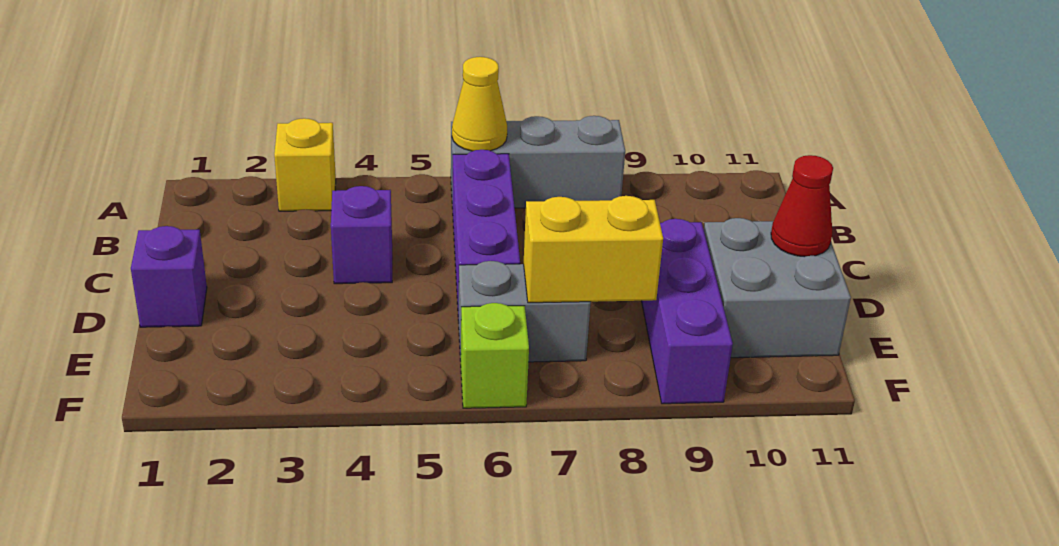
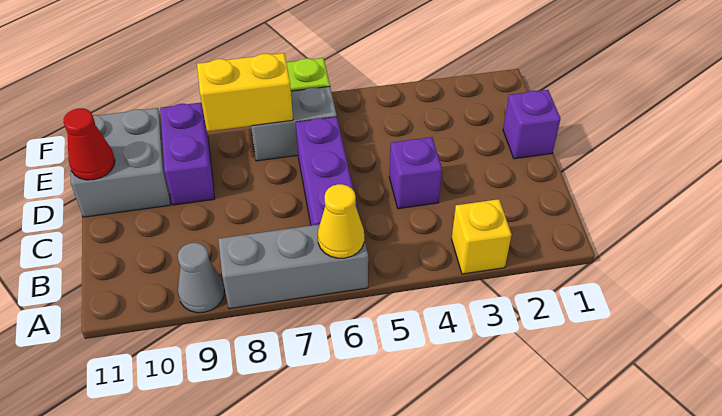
none -> grey cone A9 level 1
purple brick D9:F9 level 1 -> purple brick D9:E9 level 1

